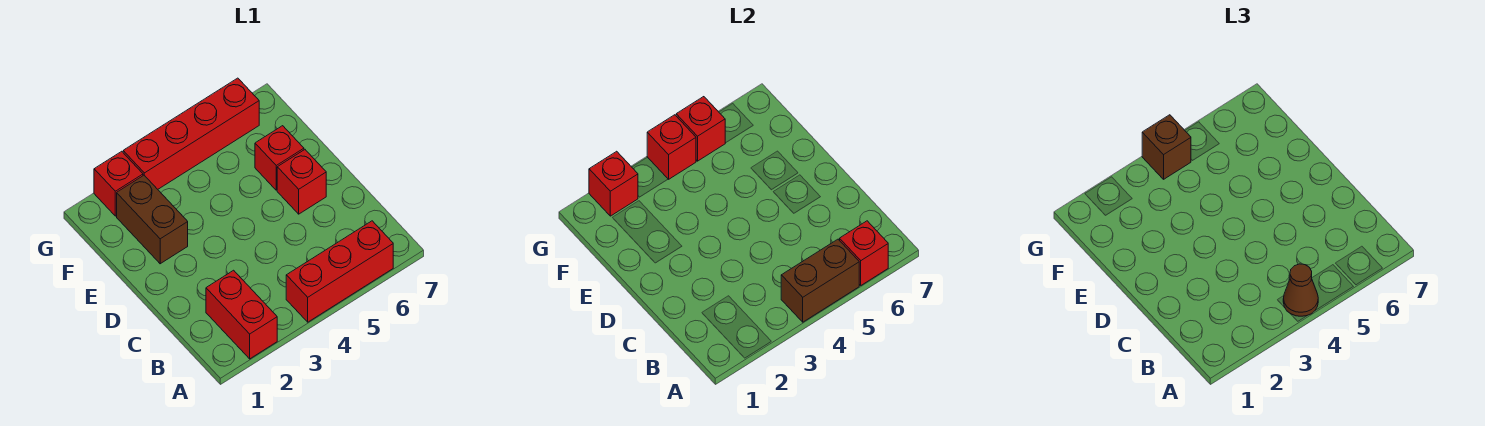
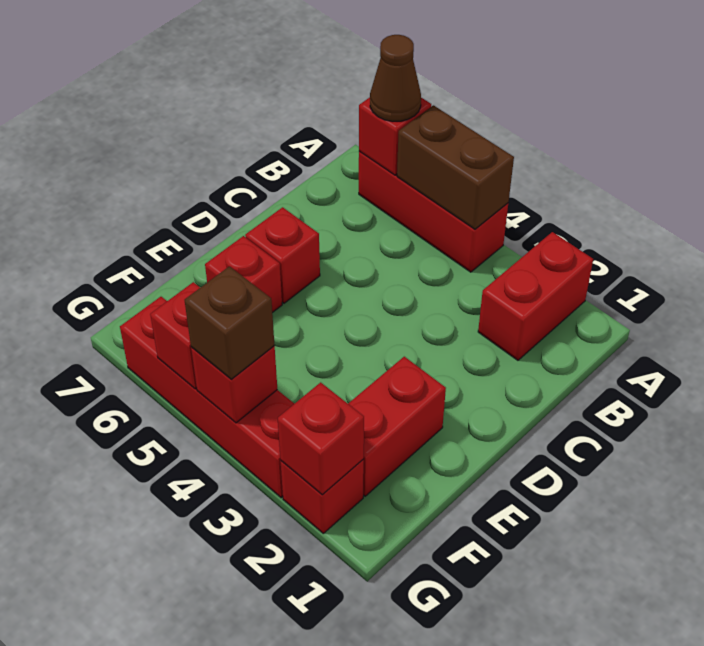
brown cone A4 level 3 -> brown cone A6 level 3
brown brick E2:F2 level 1 -> red brick E2:F2 level 1

